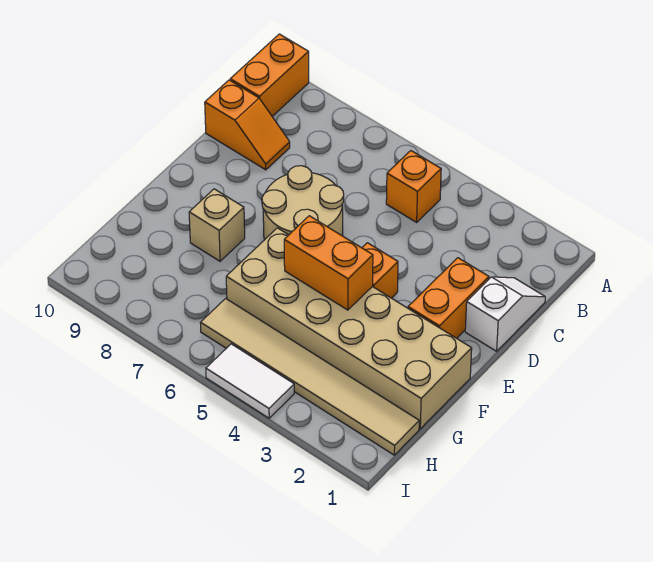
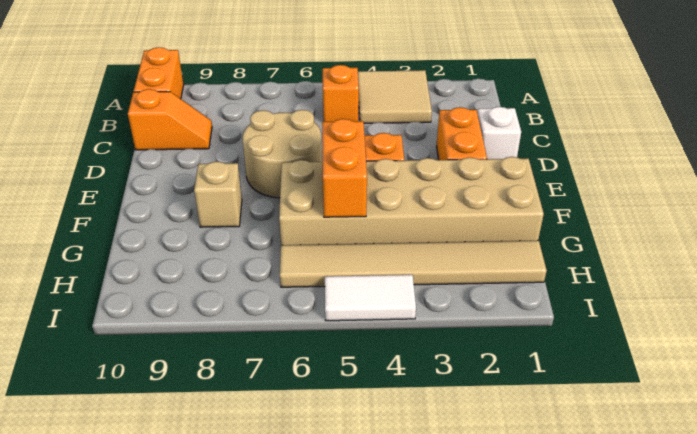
none -> tan tile A3:B4 level 1
orange brick F4:F5 level 2 -> orange brick F5:G5 level 2

